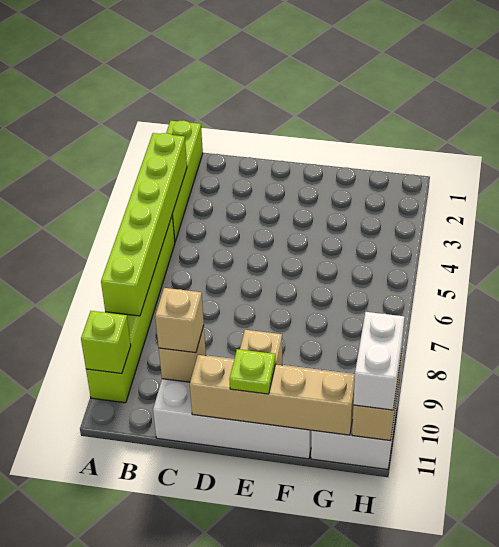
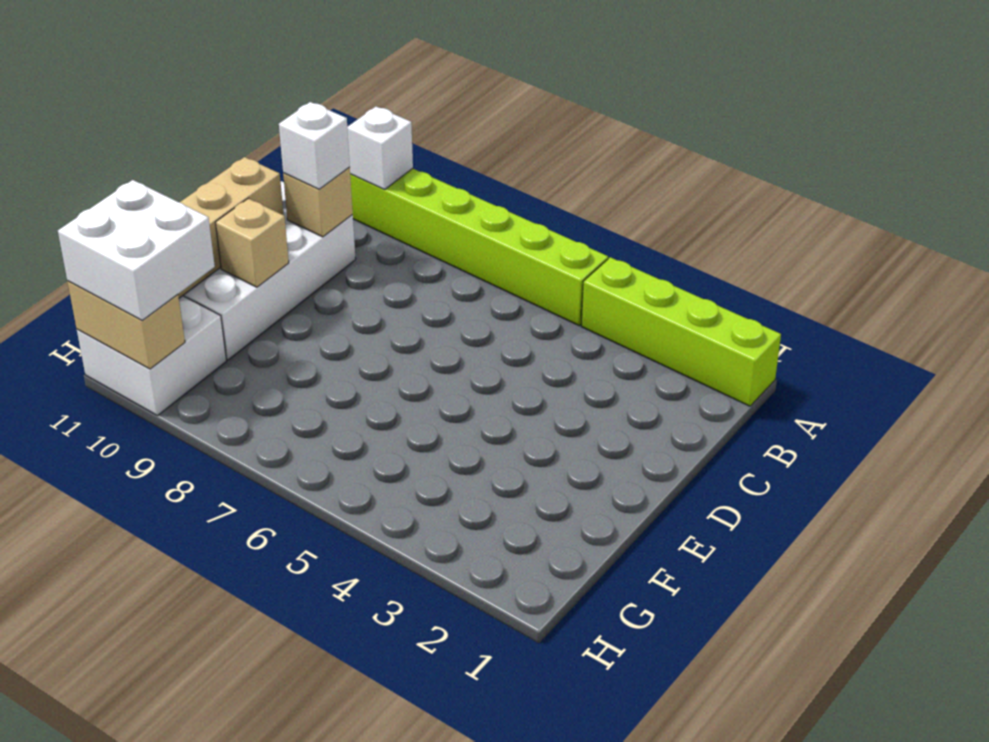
lime brick A3:A8 level 2 -> none
lime brick A10 level 2 -> white brick A10 level 2
tan brick C10 level 3 -> white brick C10 level 3
lime plate E11 level 3 -> none
white brick H10:H11 level 3 -> white brick G10:H11 level 3

